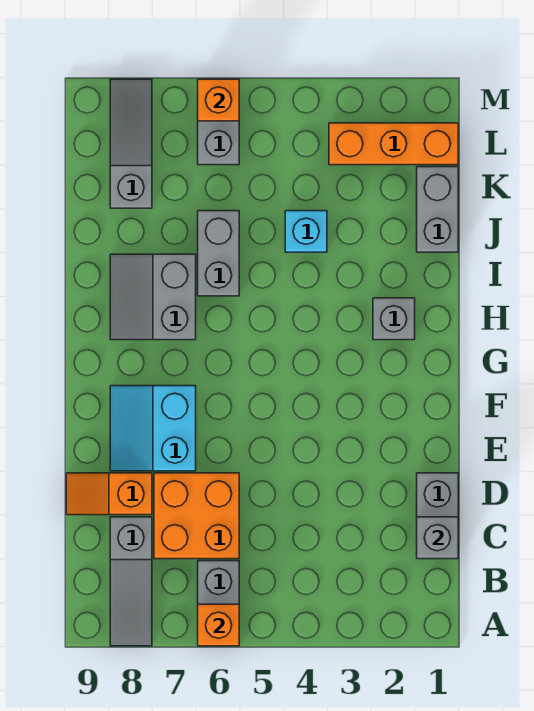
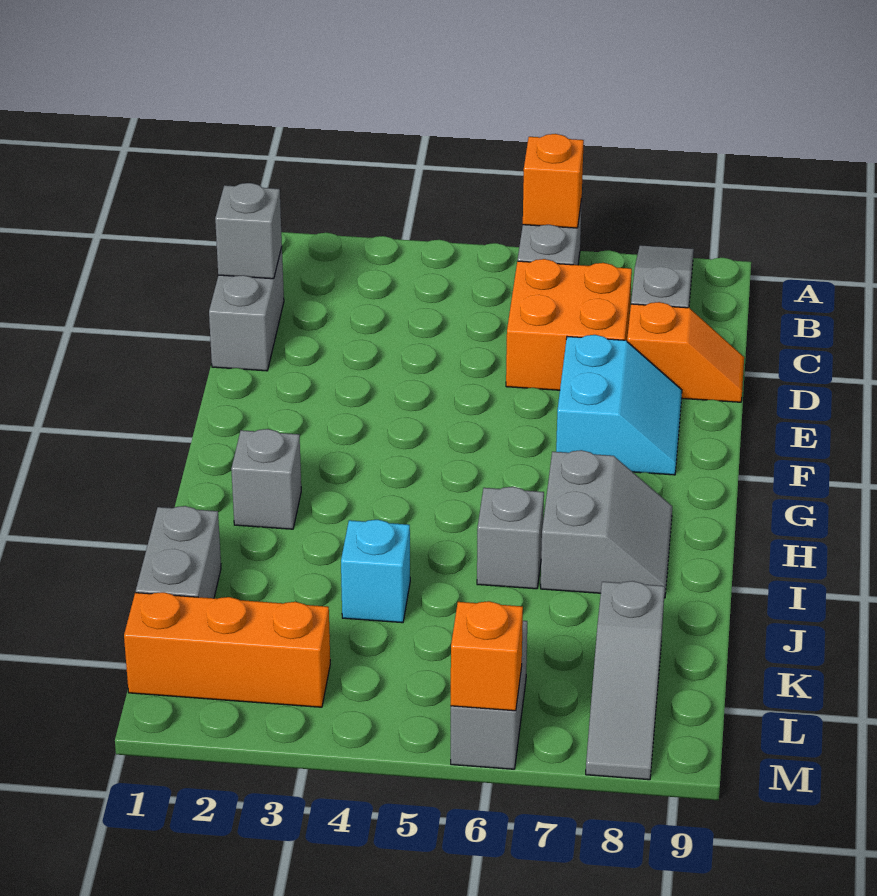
grey brick I6:J6 level 1 -> grey brick I6 level 1

